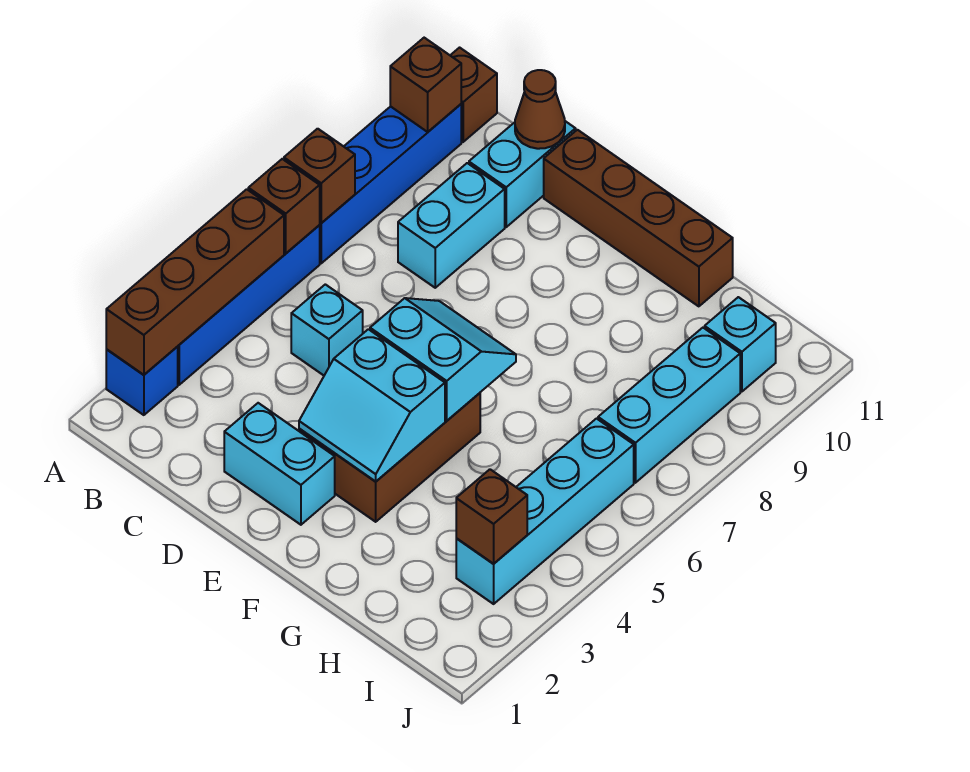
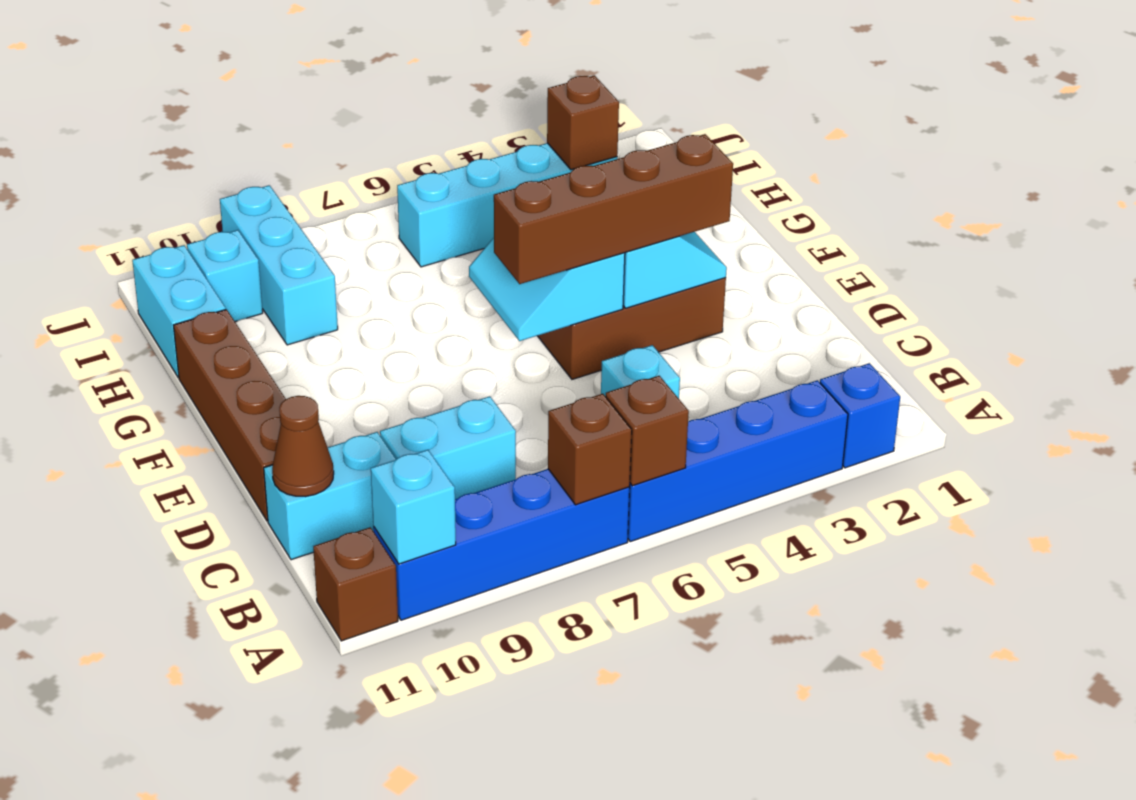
brown brick A2:A5 level 2 -> brown brick E3:E6 level 3
brown brick A10 level 2 -> cyan brick A10 level 2
cyan brick D2:E2 level 1 -> cyan brick H11:I11 level 1
cyan brick I7:I9 level 1 -> cyan brick H9:J9 level 1

